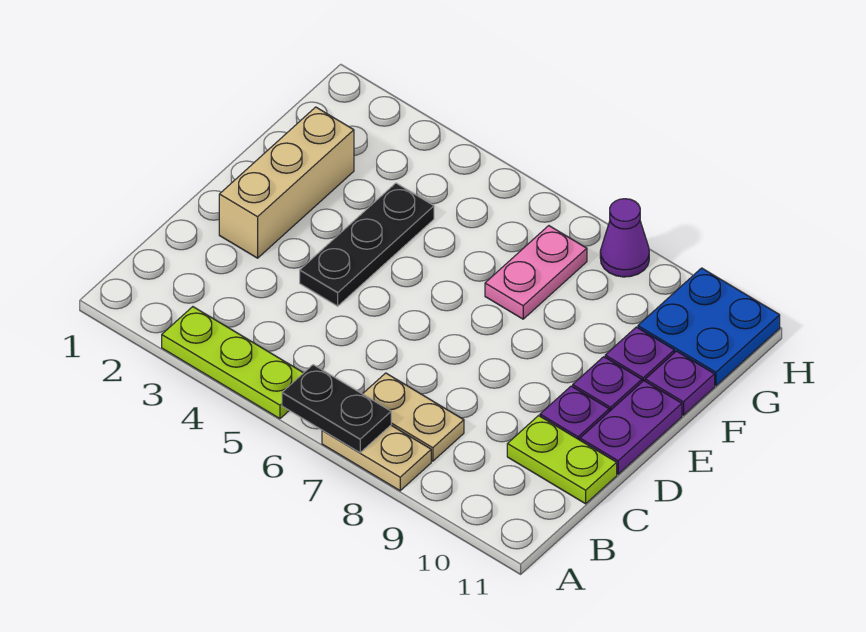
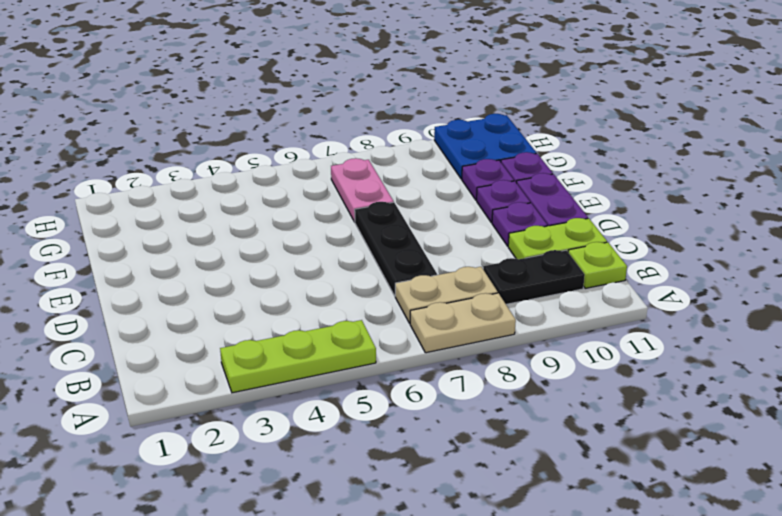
black plate A6:A7 level 2 -> black plate B9:B10 level 1
none -> lime plate B11 level 1
tan brick D2:F2 level 1 -> none
black plate D4:F4 level 1 -> black plate C7:E7 level 1
purple cone H8 level 1 -> none

